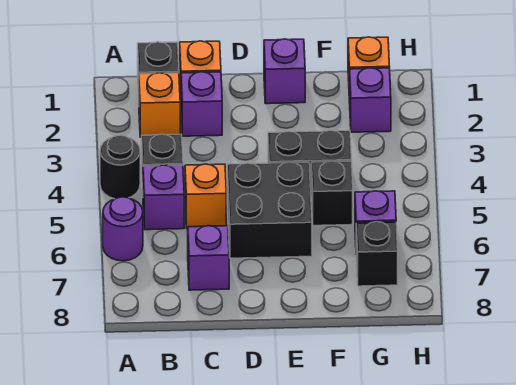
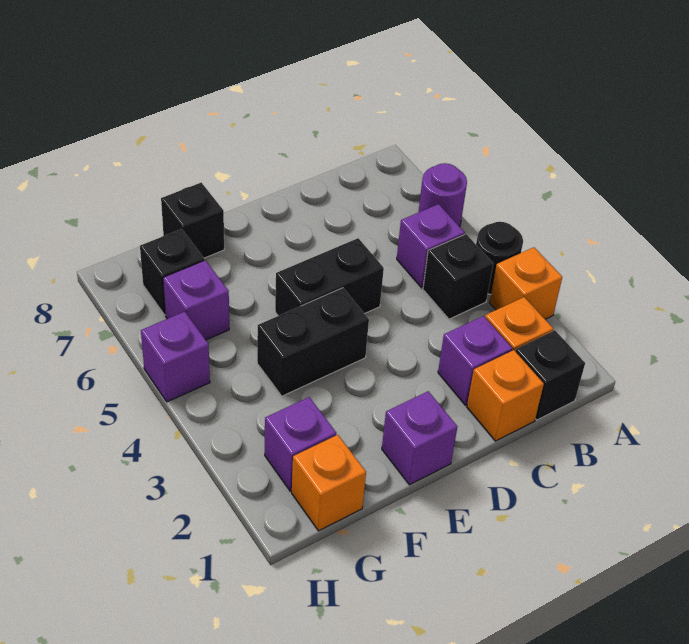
orange brick C5 level 1 -> orange brick A3 level 1
purple brick C7 level 1 -> purple brick H5 level 1
black brick D5:E6 level 1 -> black brick D5:E5 level 1
black brick F5 level 1 -> black brick F8 level 1

